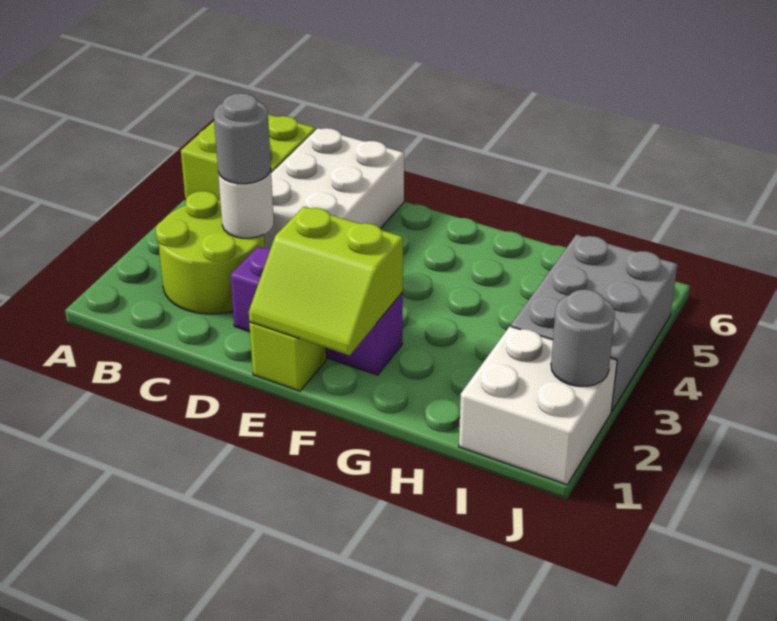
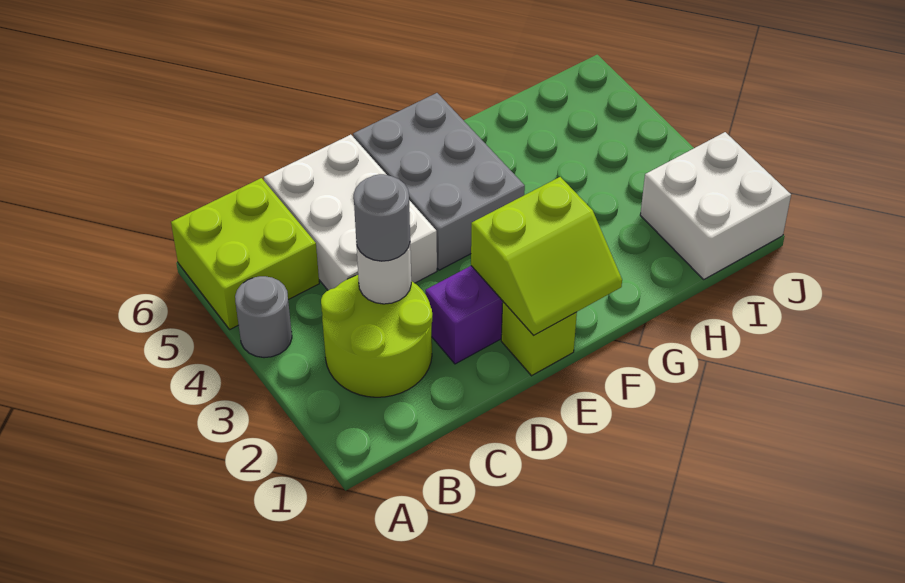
grey brick I3:J5 level 1 -> grey brick E4:F6 level 1
grey round brick J2 level 2 -> grey round brick A4 level 1

